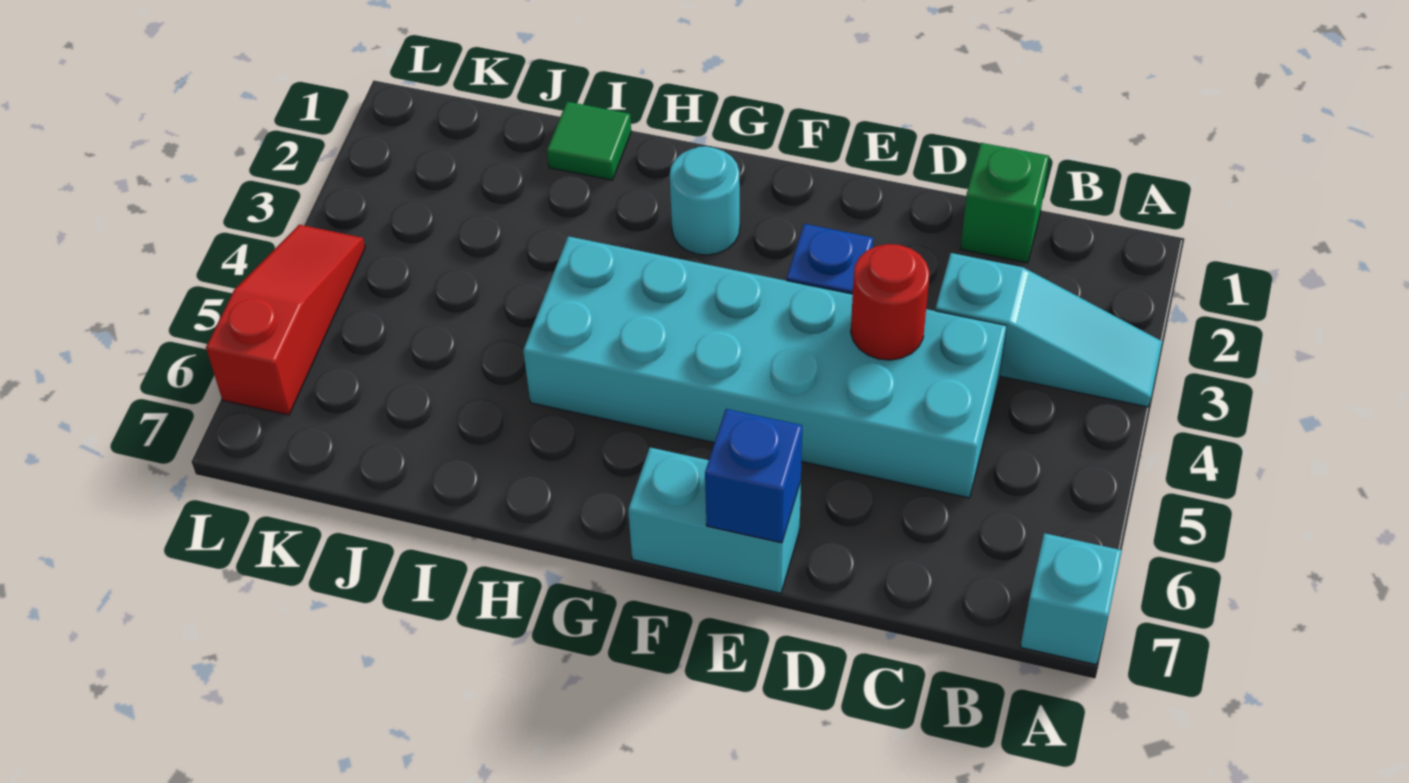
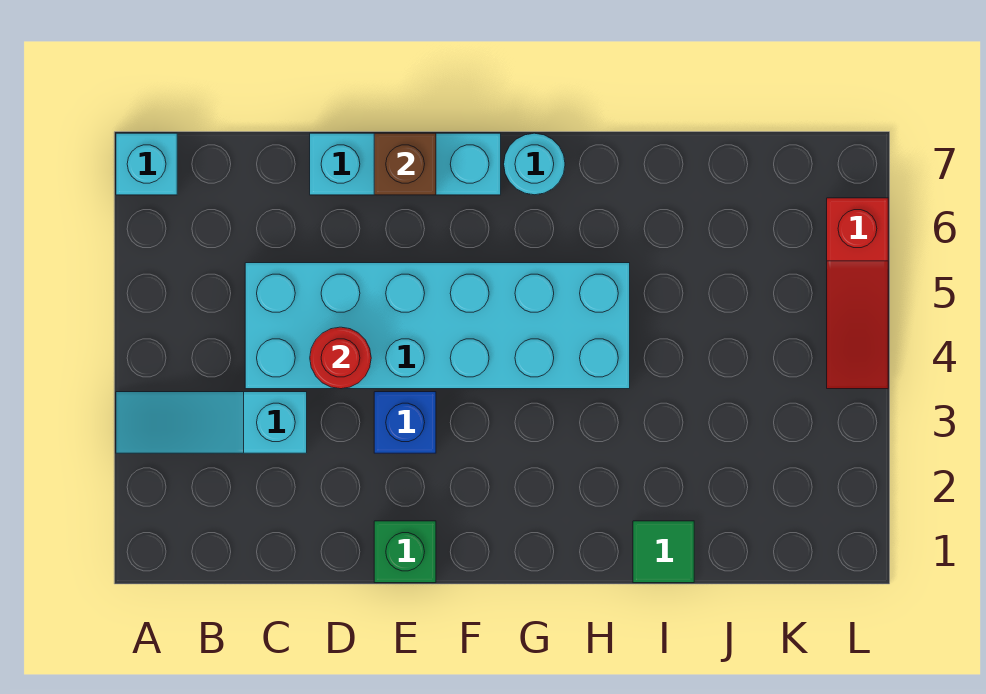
green brick C1 level 1 -> green brick E1 level 1
cyan brick E7:F7 level 1 -> cyan brick D7:F7 level 1
blue brick E7 level 2 -> brown brick E7 level 2
cyan round brick G2 level 1 -> cyan round brick G7 level 1

